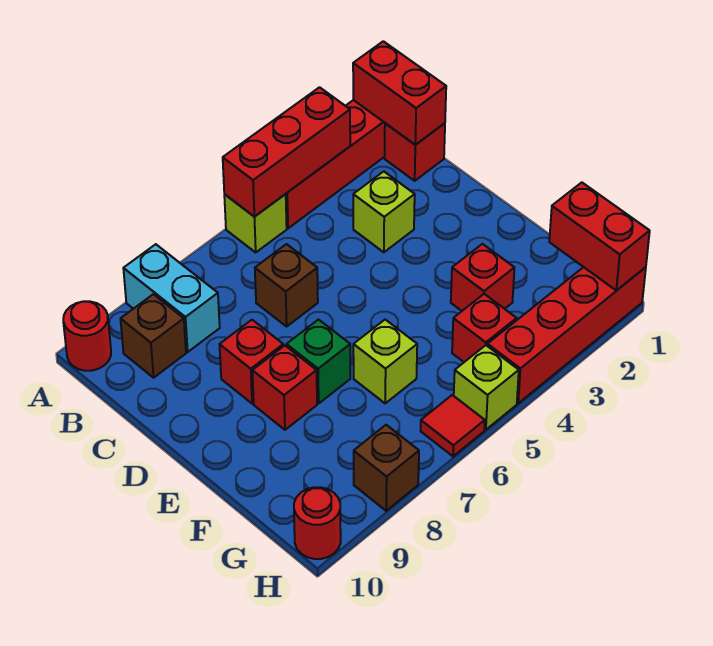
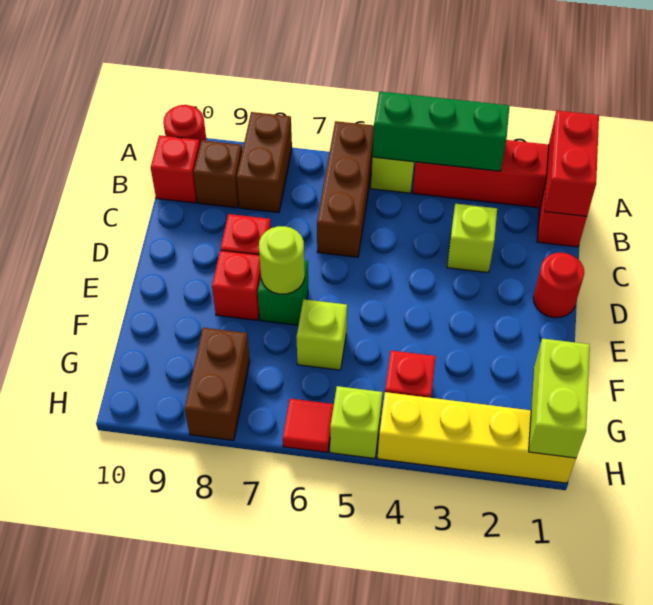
red brick A3:A5 level 2 -> green brick A3:A5 level 2
cyan brick A8:B8 level 1 -> brown brick A8:B8 level 1
brown brick C6 level 1 -> brown brick A6:C6 level 1
none -> lime round brick E7 level 2
red brick F3 level 1 -> red brick B10 level 1
red brick G1:H1 level 2 -> lime brick G1:H1 level 2
red brick H1:H4 level 1 -> yellow brick H1:H4 level 1
brown brick H8 level 1 -> brown brick G8:H8 level 1
red round brick H10 level 1 -> red round brick D1 level 1

